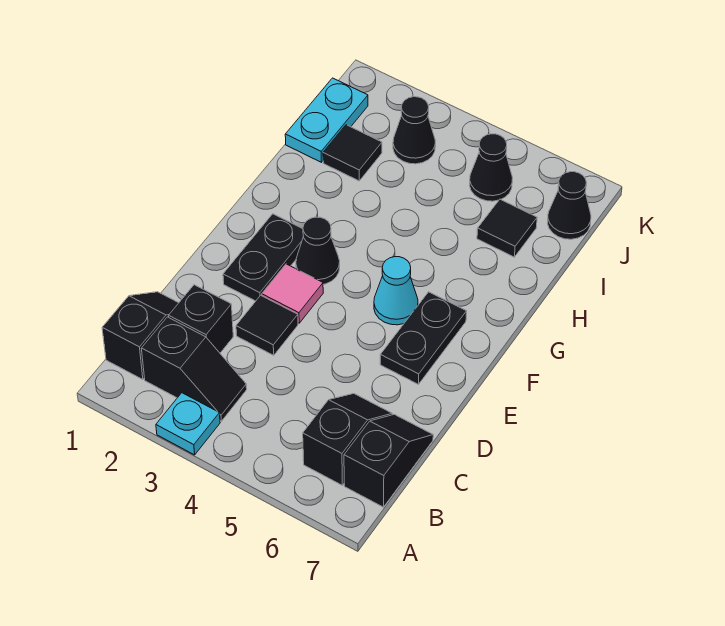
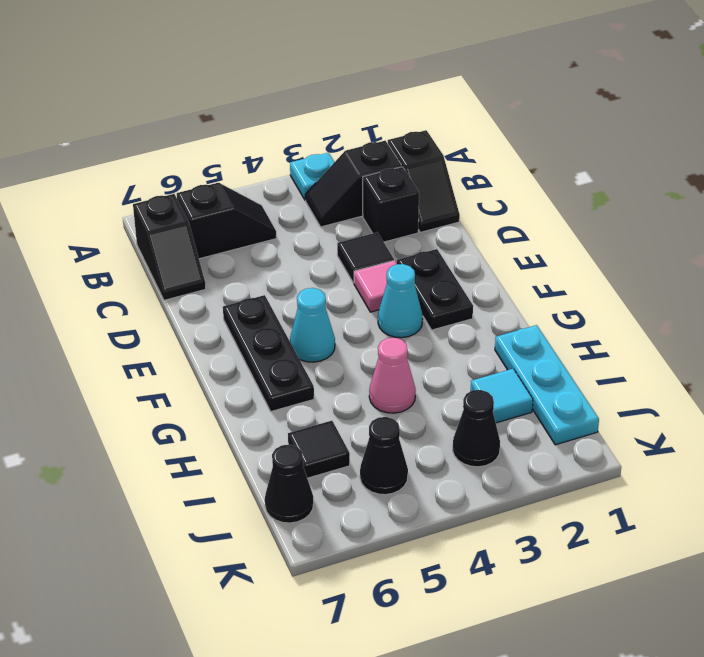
black slope B6:C6 level 1 top B -> black slope B5:B6 level 1 top 6
black plate E6:F6 level 1 -> black plate E6:G6 level 1
black cone F3 level 1 -> cyan cone F3 level 1
none -> pink cone H4 level 1
cyan plate I1:J1 level 1 -> cyan plate H1:J1 level 1
black tile I2 level 1 -> cyan tile I2 level 1

